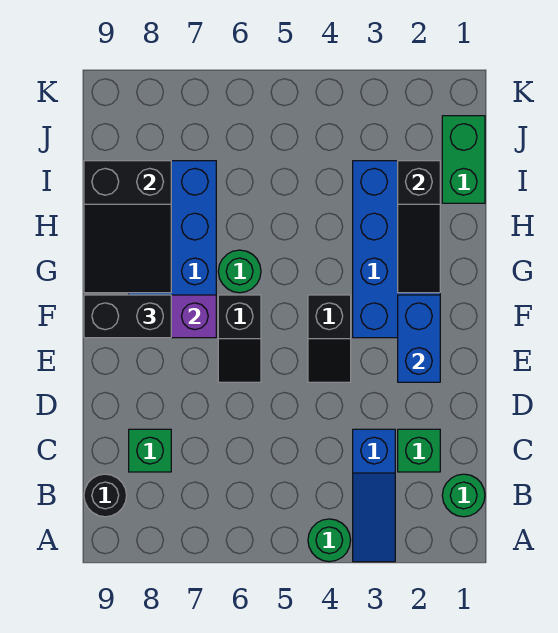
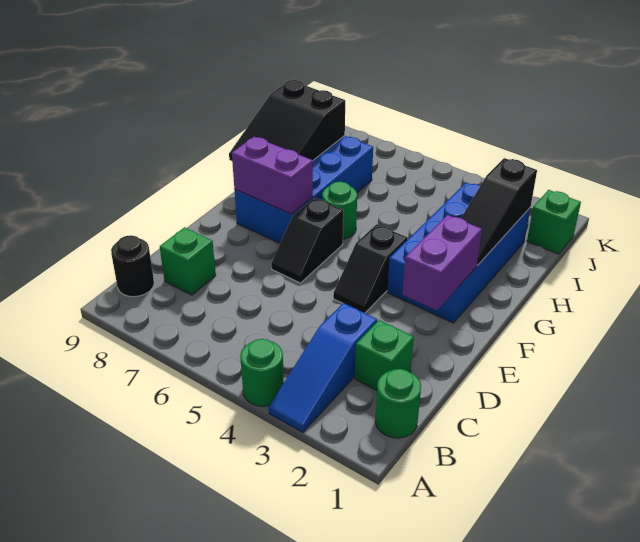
blue brick E2:F2 level 2 -> purple brick E2:F2 level 2
black brick F8:F9 level 3 -> none
green brick I1:J1 level 1 -> green brick J1 level 1

